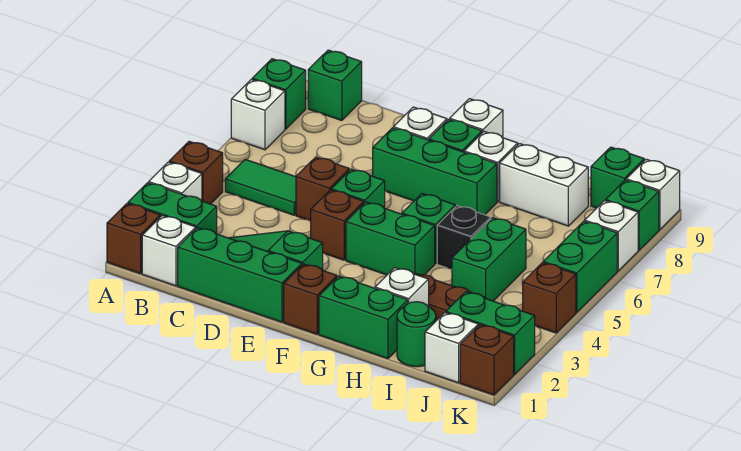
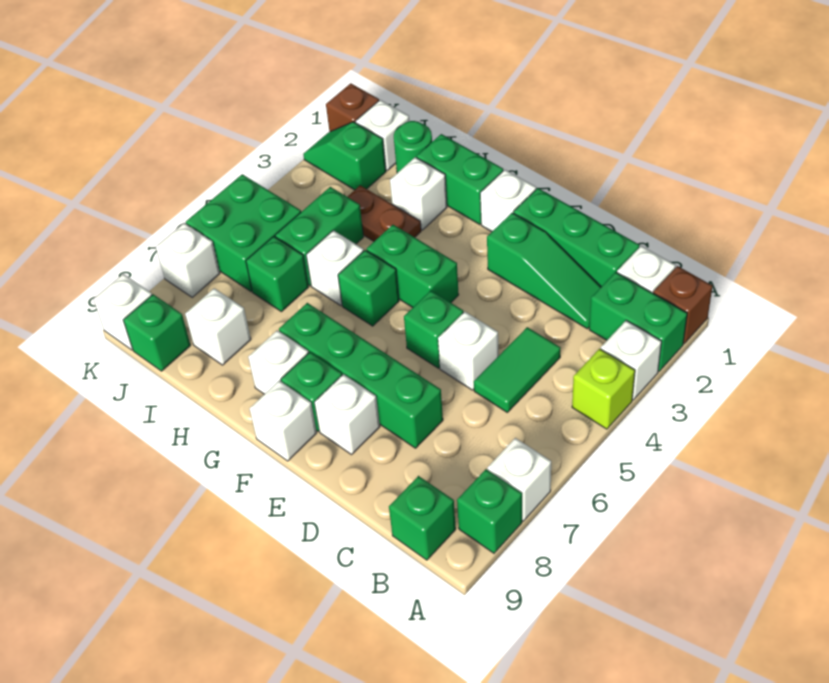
brown brick A4 level 1 -> lime brick A4 level 1
green tile B5:C5 level 1 -> green tile C4:C5 level 1
brown brick D5 level 1 -> white brick D5 level 1
brown brick E4 level 1 -> none
green brick E7:G7 level 1 -> green brick D7:G7 level 1
brown brick F1 level 1 -> white brick F1 level 1
black brick H5 level 1 -> white brick H5 level 1
white brick H8:I8 level 1 -> white brick I8 level 1
green brick J2:K2 level 1 -> green slope J2:K2 level 1 top J
brown brick K4 level 1 -> none
green brick K5:K6 level 1 -> green brick J5:K6 level 1
green brick K8 level 1 -> green brick I6 level 1

